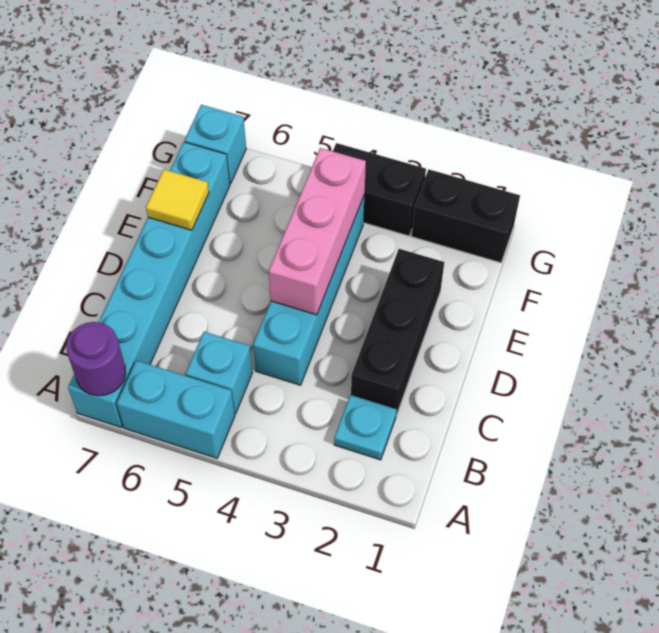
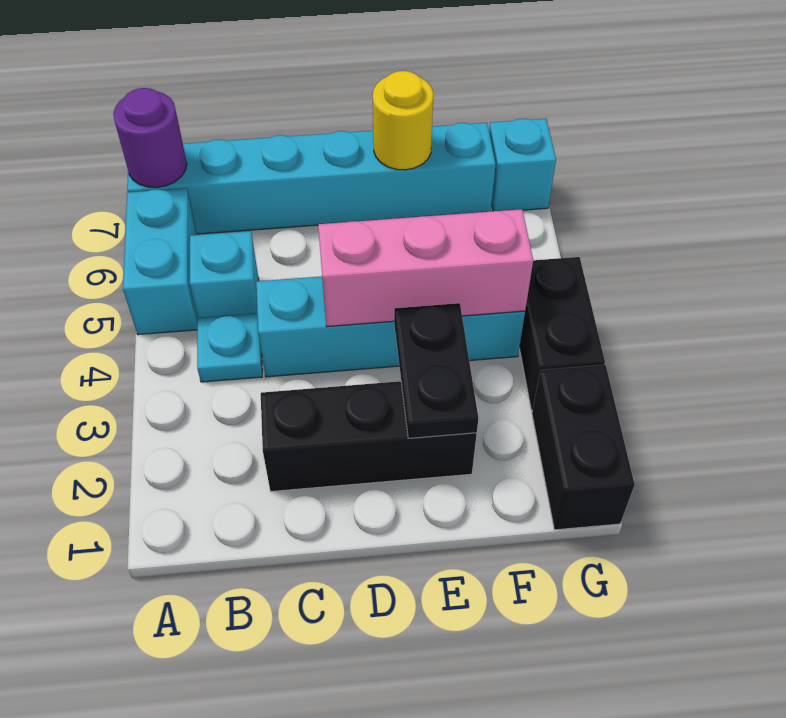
cyan plate B2 level 1 -> cyan plate B4 level 1
none -> black plate E2:E3 level 2
yellow tile E7 level 2 -> yellow round brick E7 level 2

